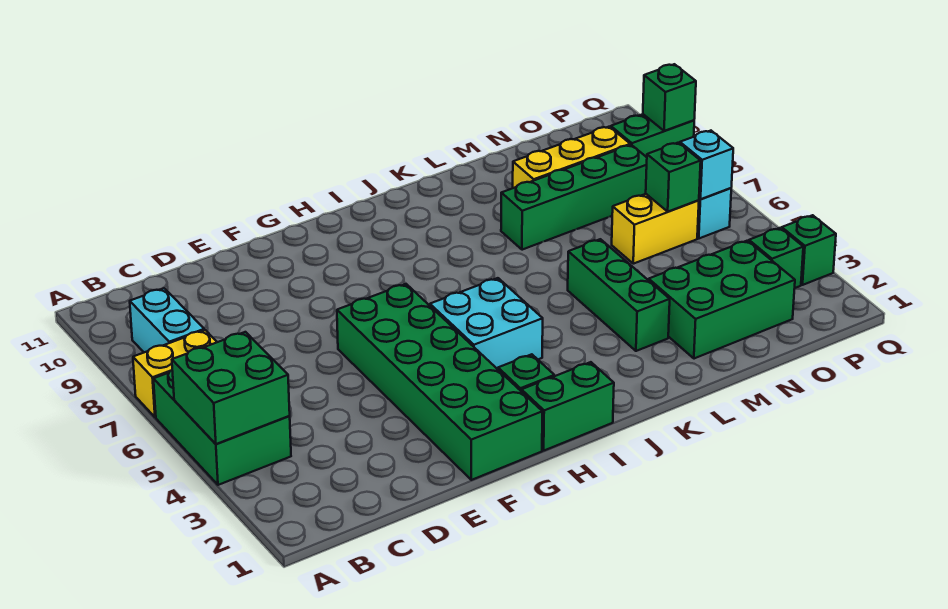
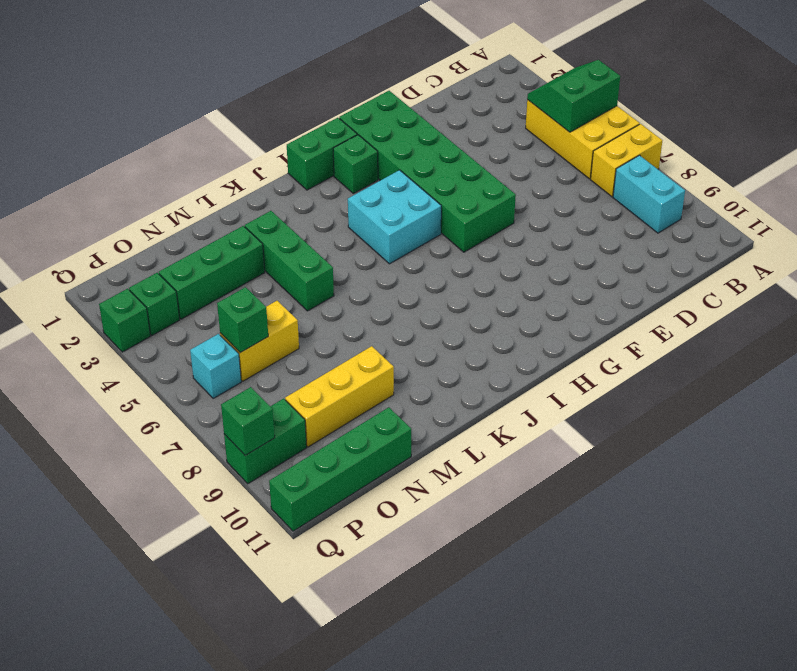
green brick A4:B6 level 1 -> yellow brick A4:B6 level 1
green brick A4:B5 level 2 -> green slope A4:B5 level 2 top 5
green brick L8:O8 level 1 -> green brick N11:Q11 level 1
green brick M2:O3 level 1 -> green brick M3:O3 level 1
cyan brick P6 level 2 -> none

